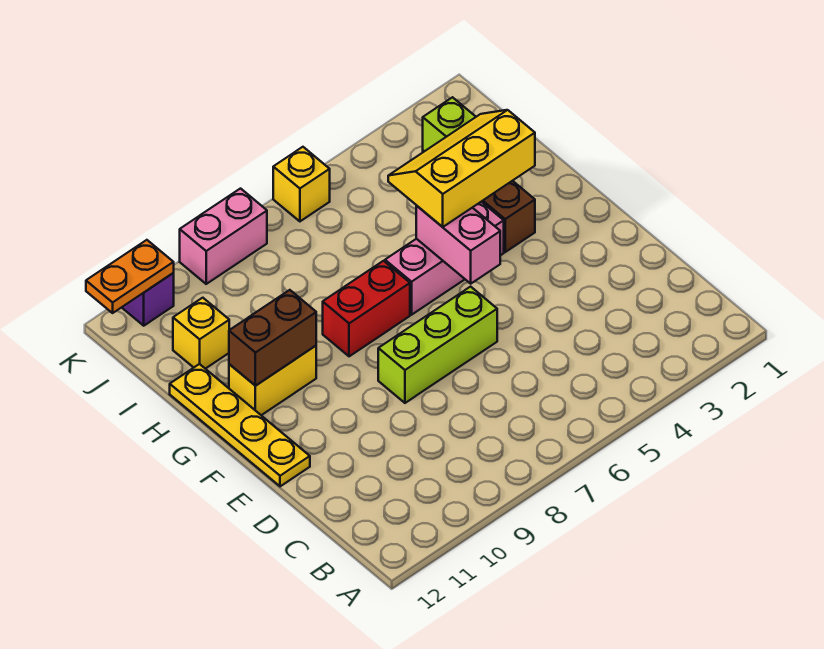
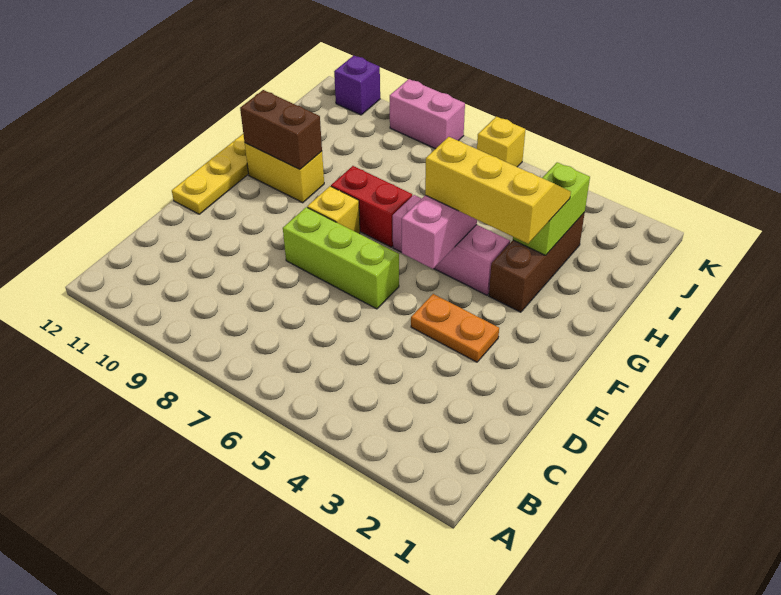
yellow brick I11 level 1 -> yellow brick F8 level 1
orange plate K11:K12 level 2 -> orange plate E3:E4 level 1

